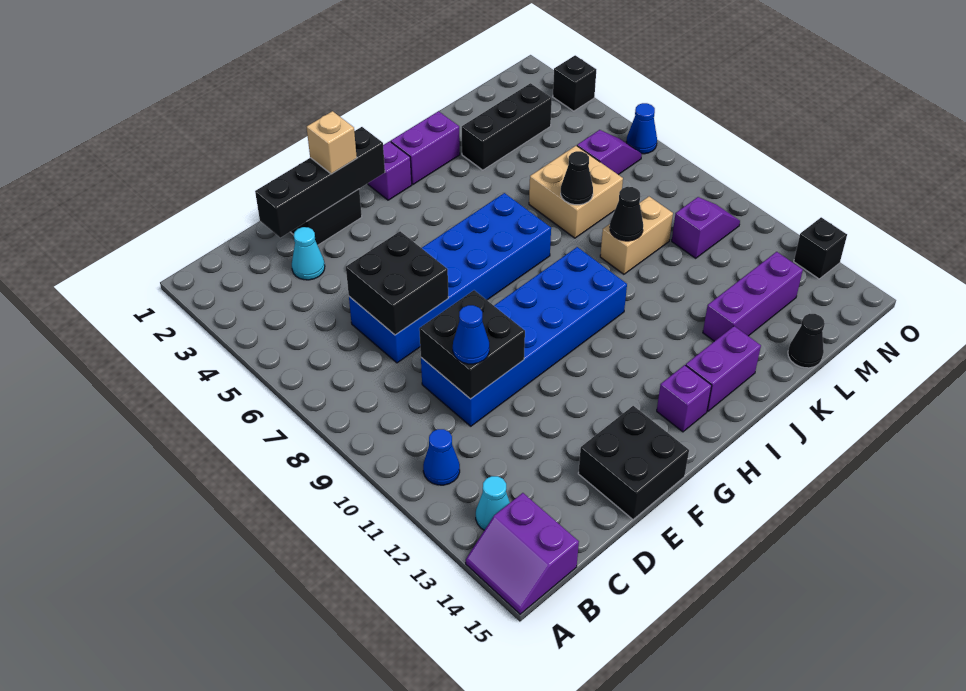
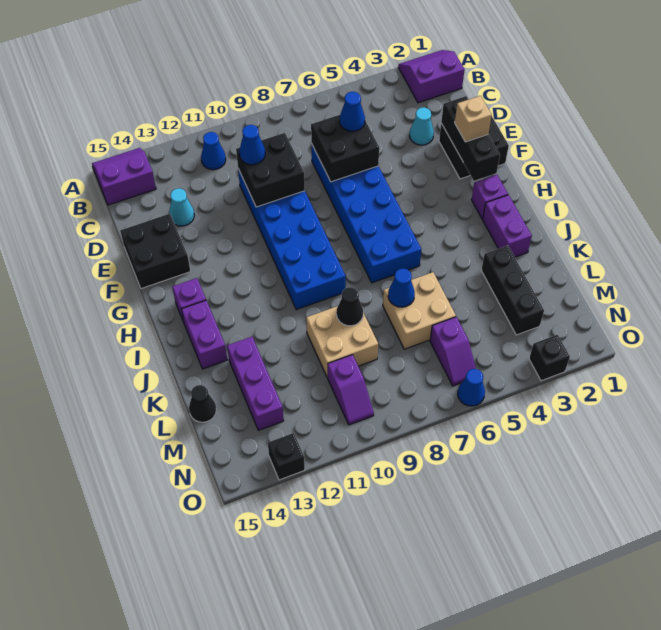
none -> purple slope A1:B2 level 1 top B
cyan cone B13 level 1 -> cyan cone D13 level 1
black brick D2:G2 level 2 -> black brick E2:G2 level 2
none -> blue cone D6 level 3
black cone K7 level 2 -> blue cone K7 level 2
tan brick K9:L9 level 1 -> tan brick K9:L10 level 1

